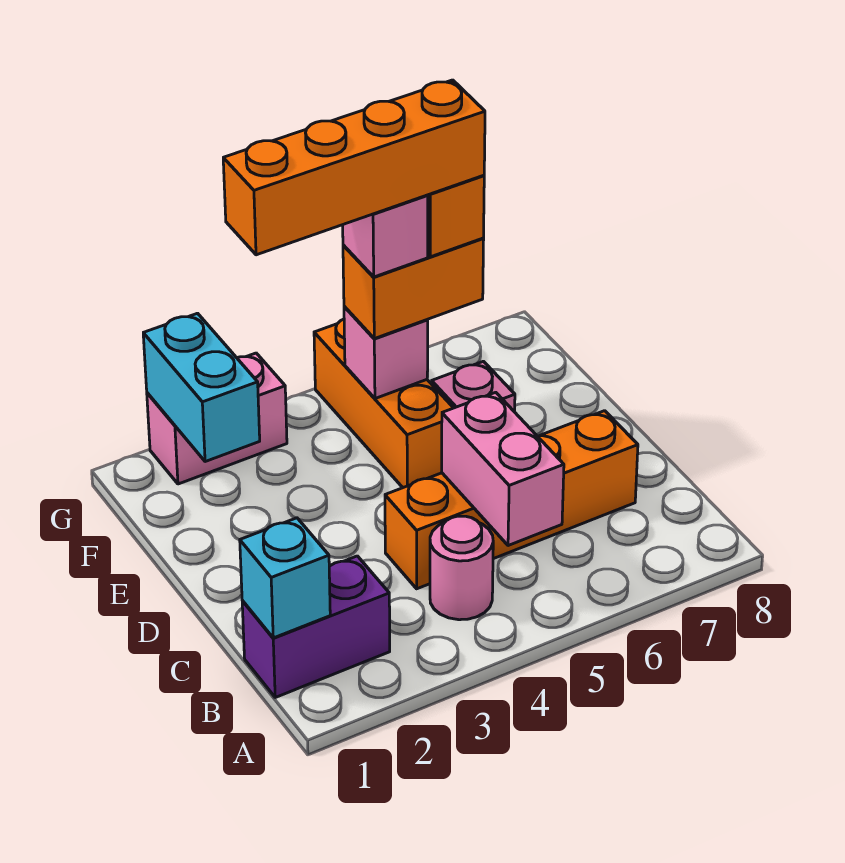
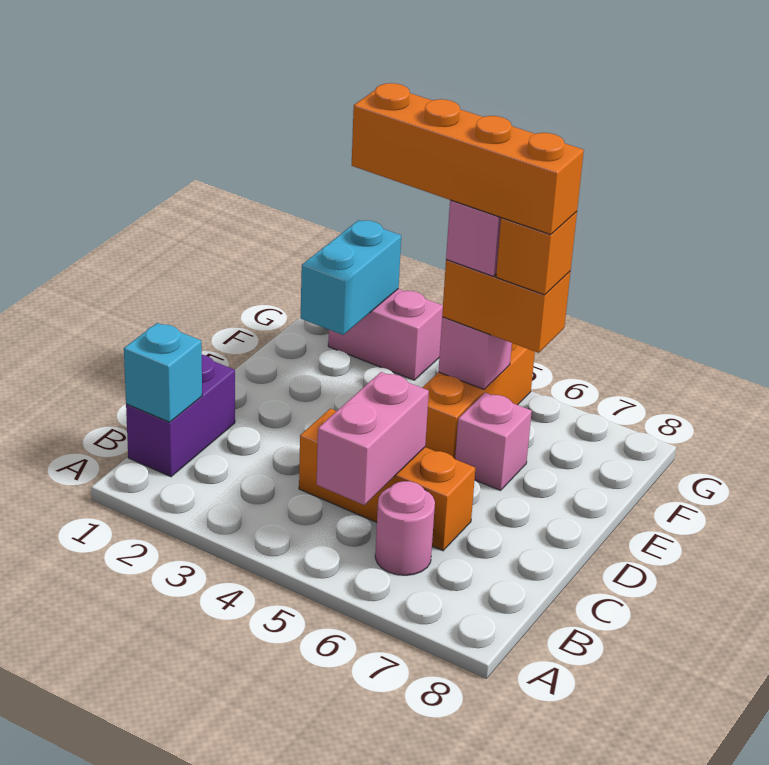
purple brick B1:B2 level 1 -> purple brick B1:C1 level 1
pink round brick B4 level 1 -> pink round brick B6 level 1
orange brick C4:C7 level 1 -> orange brick C4:C6 level 1

